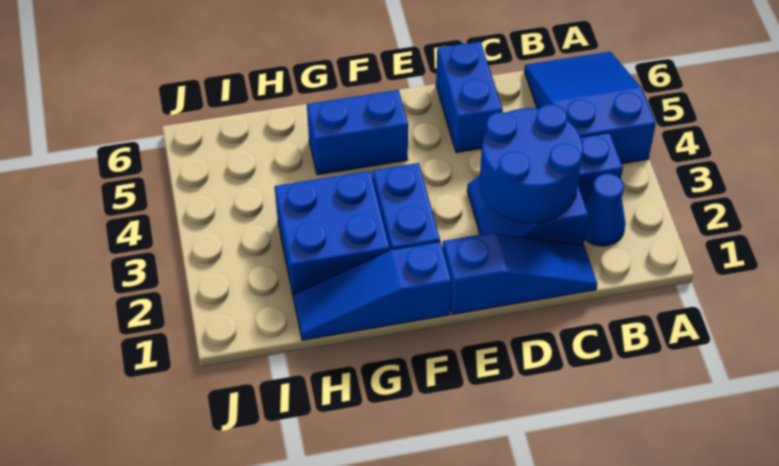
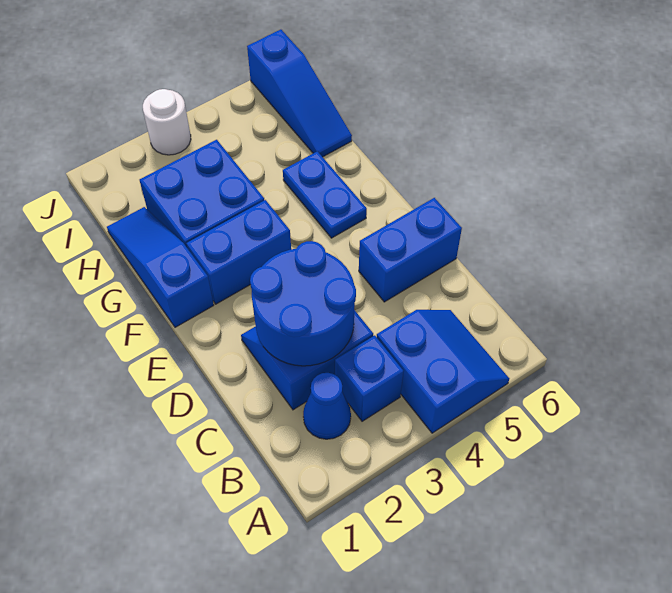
blue slope A4:B6 level 1 top 4 -> blue slope A4:B5 level 1 top 4
blue slope C1:E1 level 1 top E -> blue slope H6:J6 level 1 top J
blue brick F5:G5 level 1 -> blue plate F5:G5 level 1
none -> white round brick J3 level 1

